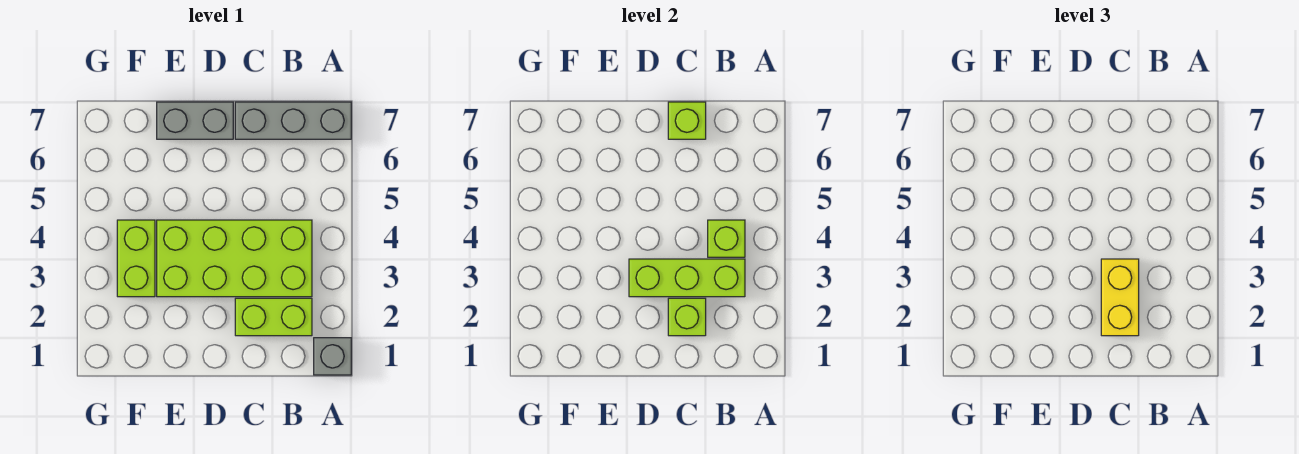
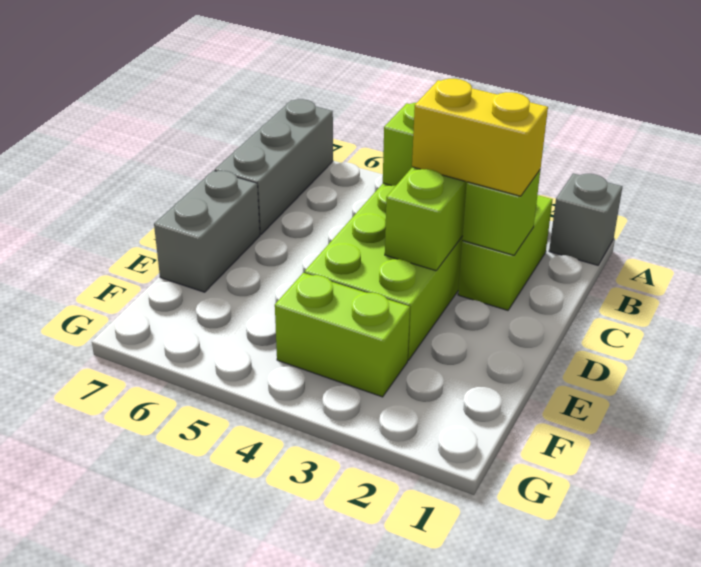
lime brick C7 level 2 -> none

